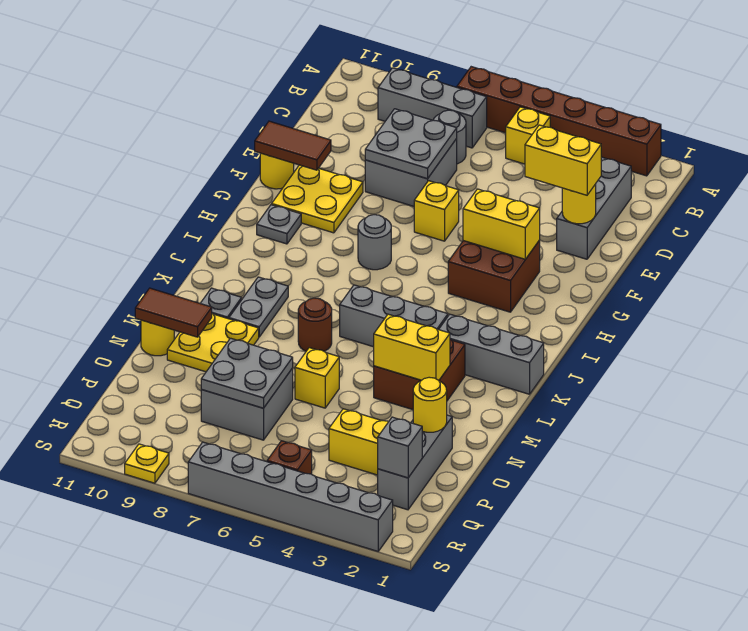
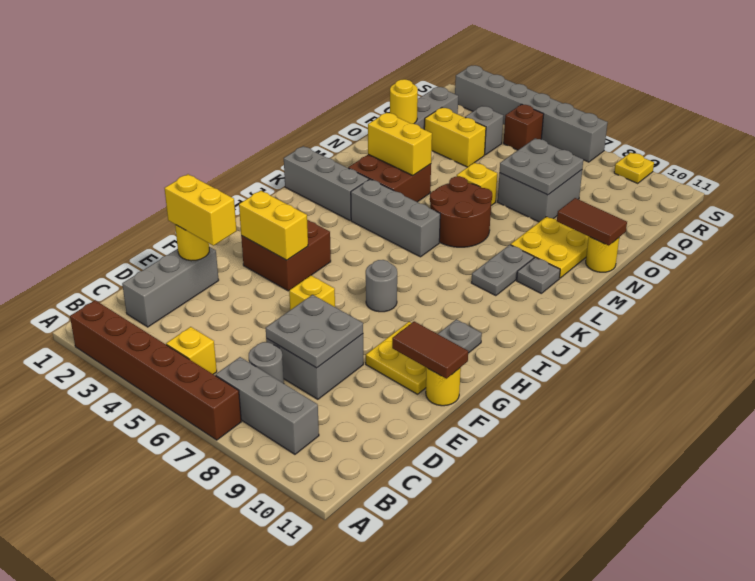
brown round brick L7 level 1 -> brown round brick L6:M7 level 1
grey brick Q2 level 2 -> grey brick Q4 level 1

